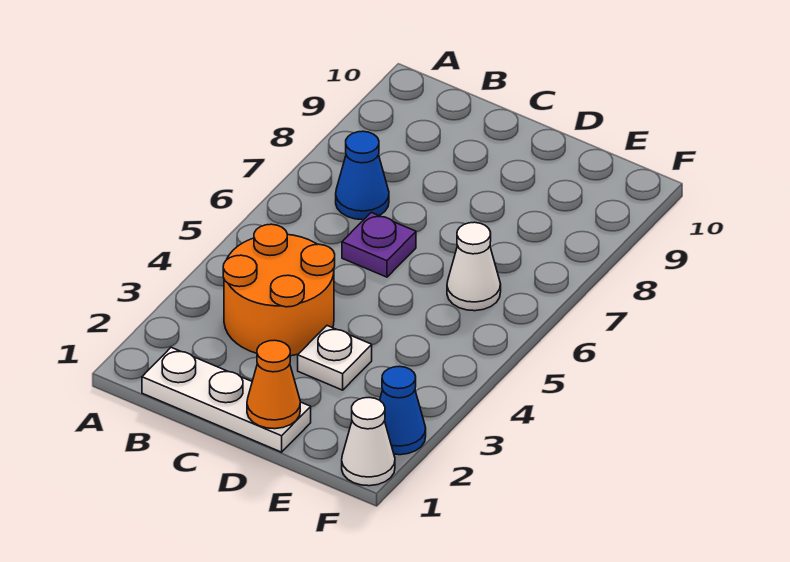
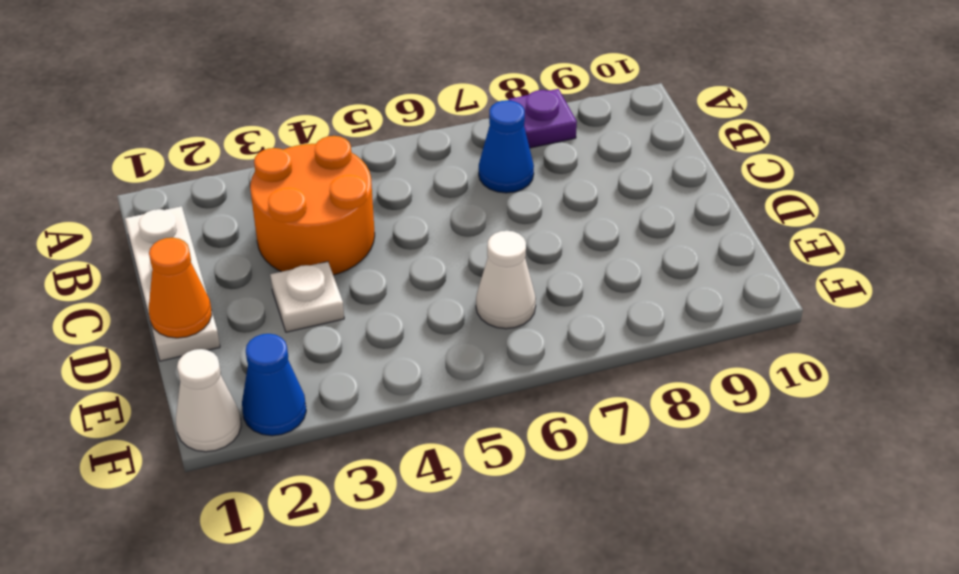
purple plate C6 level 1 -> purple plate A8 level 1

